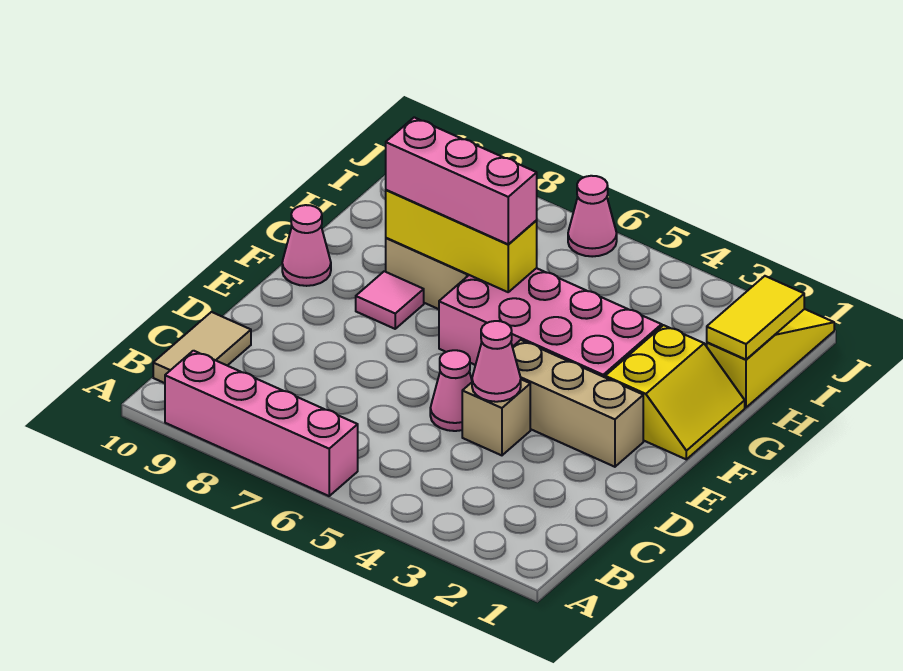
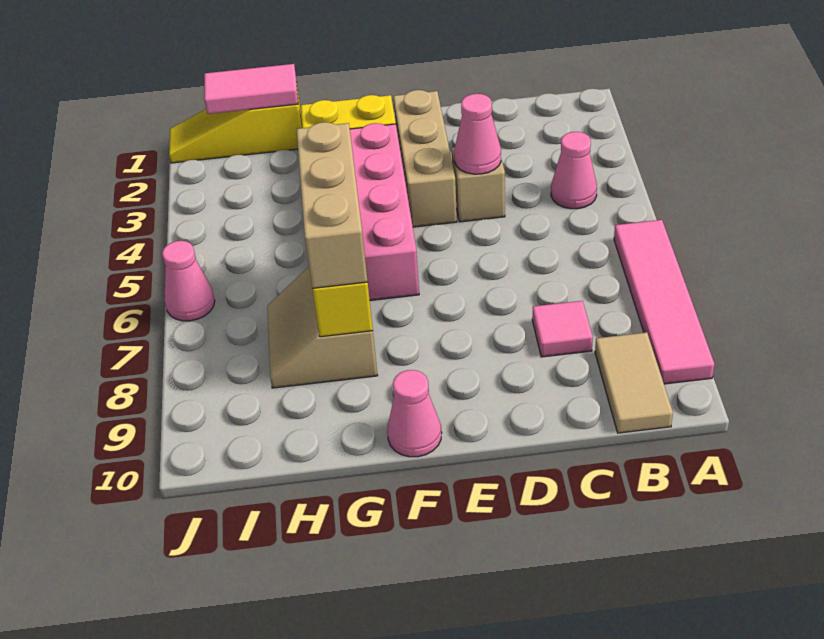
pink brick A6:A9 level 1 -> pink tile A6:A9 level 1
tan tile B10:C10 level 1 -> tan tile B9:B10 level 1
pink cone D5 level 1 -> pink cone B4 level 1
pink tile F8 level 1 -> pink tile C8 level 1
pink brick G6:G8 level 3 -> tan brick G6:G8 level 3
yellow tile H1:I1 level 2 -> pink tile H1:I1 level 2

